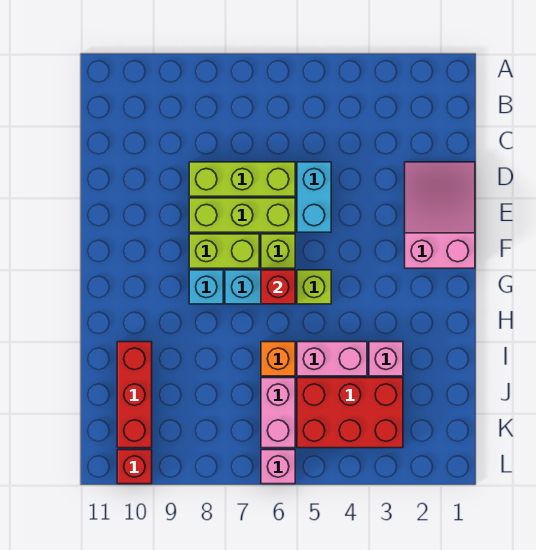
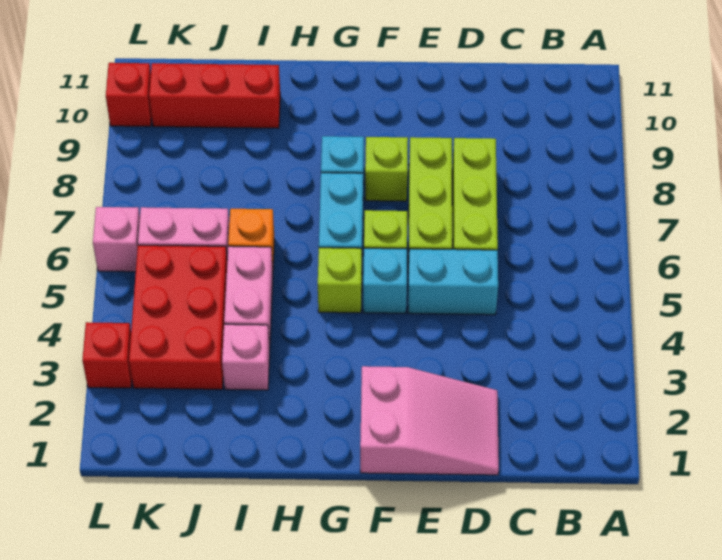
none -> cyan brick F5 level 1
lime brick F7:F8 level 1 -> lime brick F8 level 1
red brick G6 level 2 -> red brick L3 level 1

